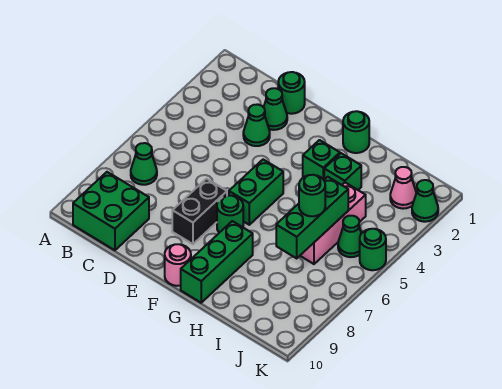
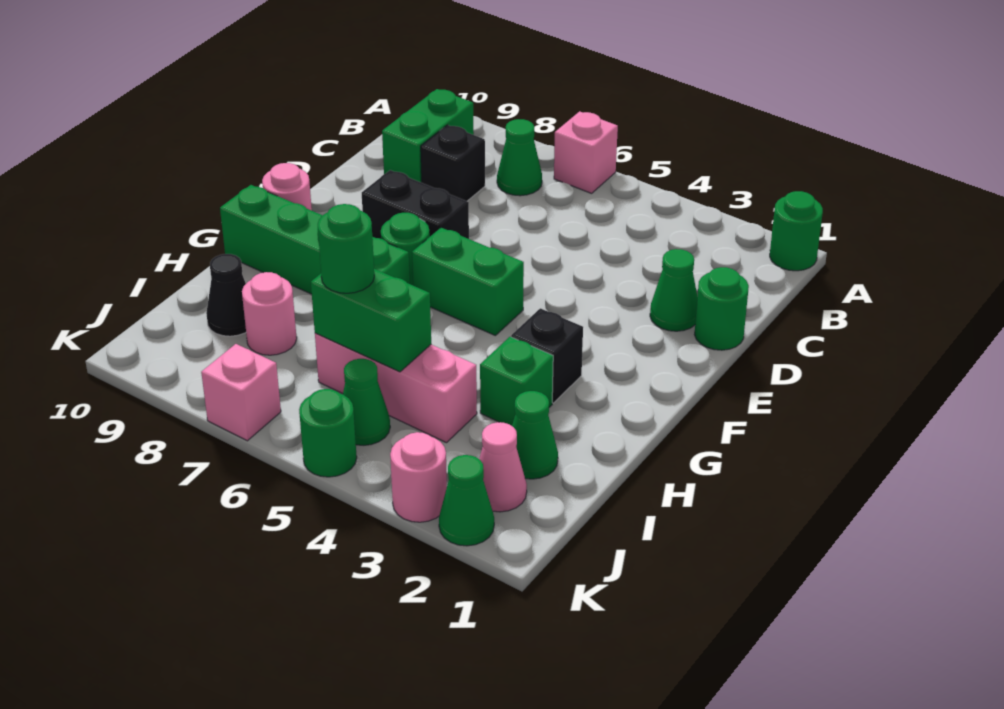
none -> pink brick A6 level 1
green brick B9:C10 level 1 -> green brick B9:C9 level 1
none -> black brick C8 level 1
green cone D3 level 1 -> green cone I2 level 1
green round brick G1 level 1 -> green round brick A1 level 1
green brick G3 level 1 -> black brick G3 level 1
green brick G8:G10 level 1 -> green brick G7:G10 level 1
green brick I5:I7 level 2 -> green brick I5:I6 level 2
none -> pink round brick I8 level 1
none -> black cone I9 level 1
none -> pink round brick K3 level 1
none -> pink brick K7 level 1

